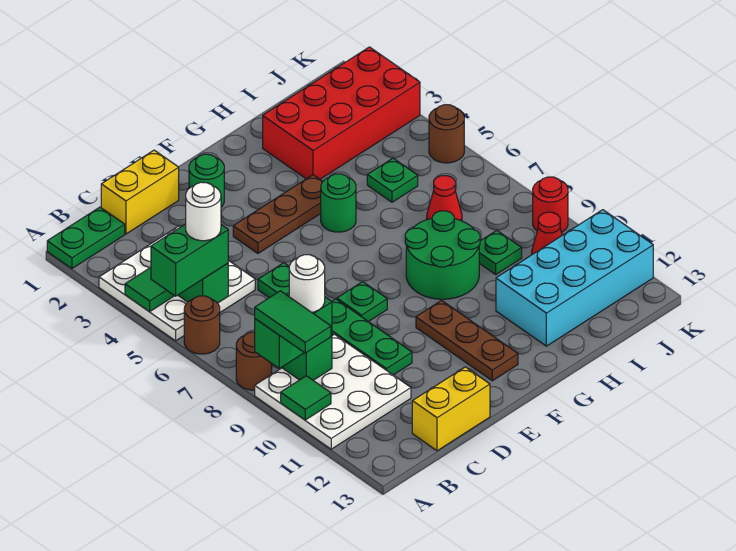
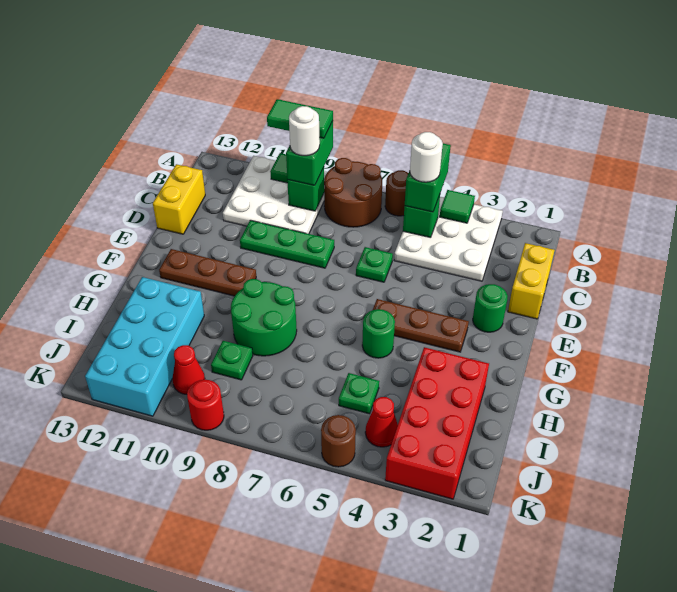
green plate A1:B1 level 1 -> none
brown round brick A8 level 1 -> brown round brick A7:B8 level 1
brown plate E4:G4 level 1 -> brown plate F3:F5 level 1
green plate E8 level 1 -> none
red cone I7 level 1 -> red cone J4 level 1

